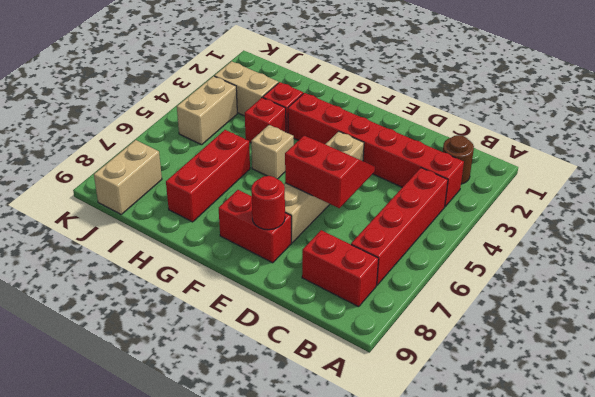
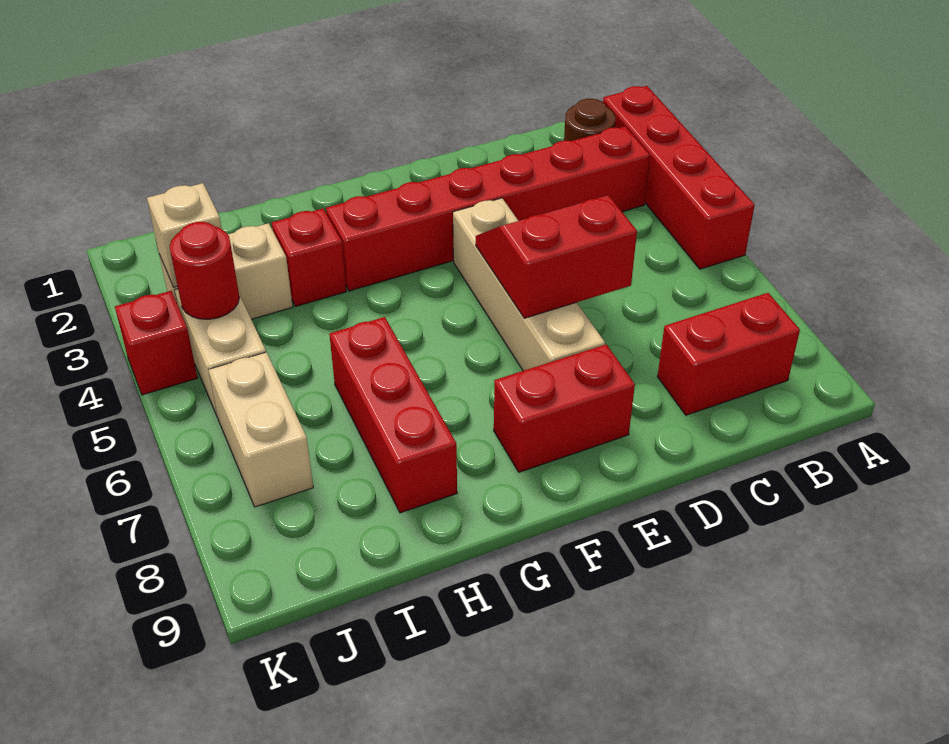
red brick B4:B7 level 1 -> red brick A2:A5 level 1
red round brick E8 level 2 -> red round brick J4 level 2
tan brick G5 level 1 -> tan brick J3 level 2
red brick H4 level 1 -> red brick K4 level 1
tan brick J8:J9 level 1 -> tan brick J6:J7 level 1

